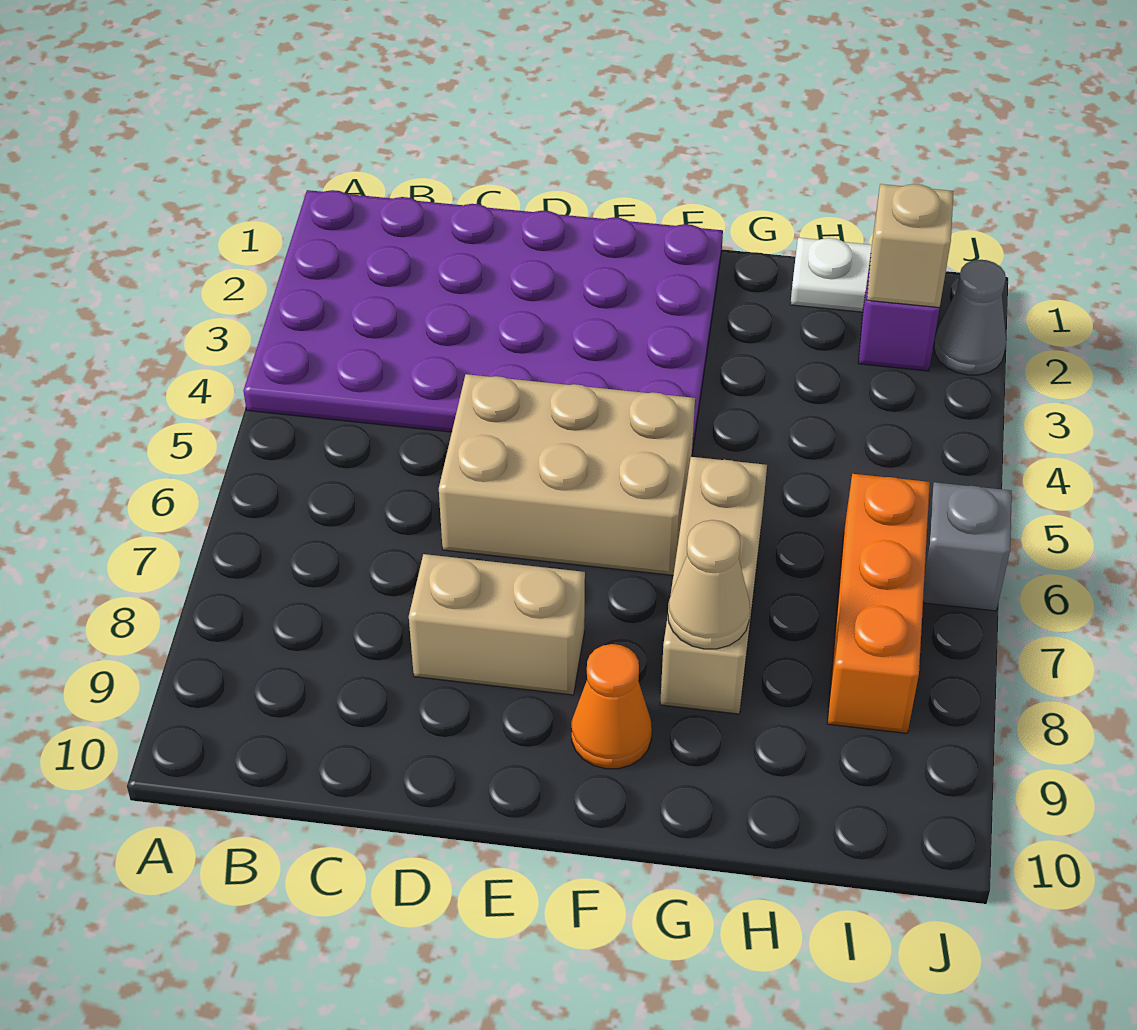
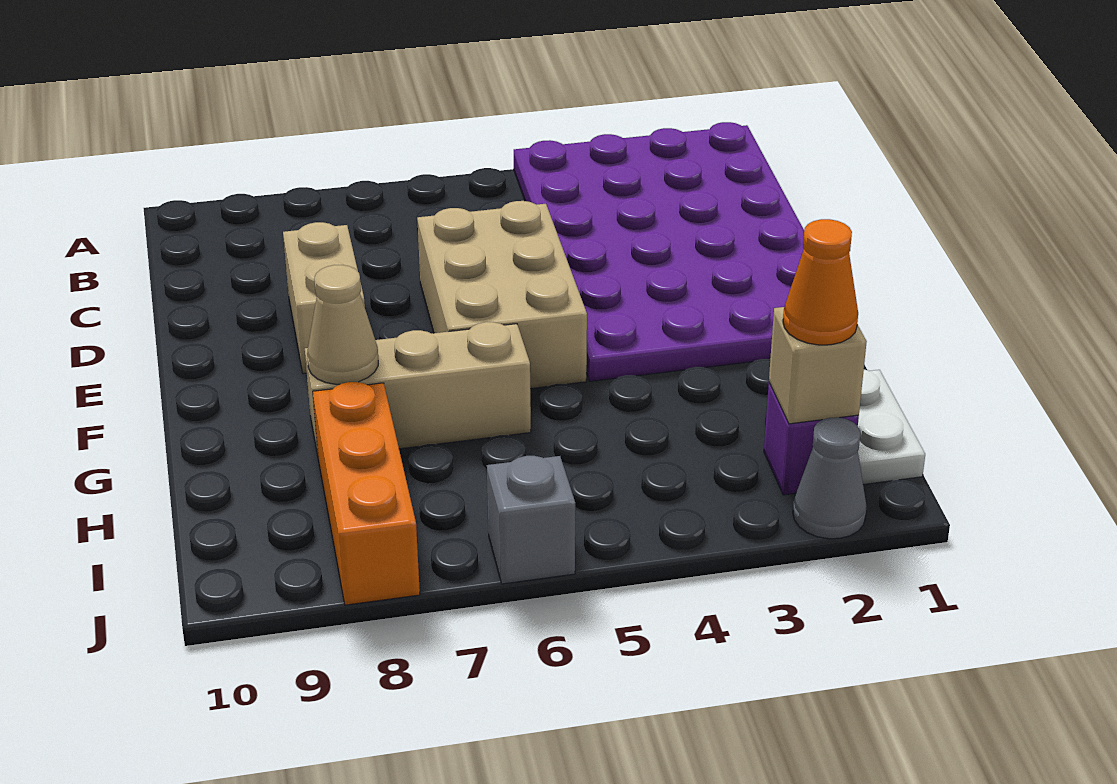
orange cone F9 level 1 -> orange cone I2 level 3
orange brick I6:I8 level 1 -> orange brick H8:J8 level 1

